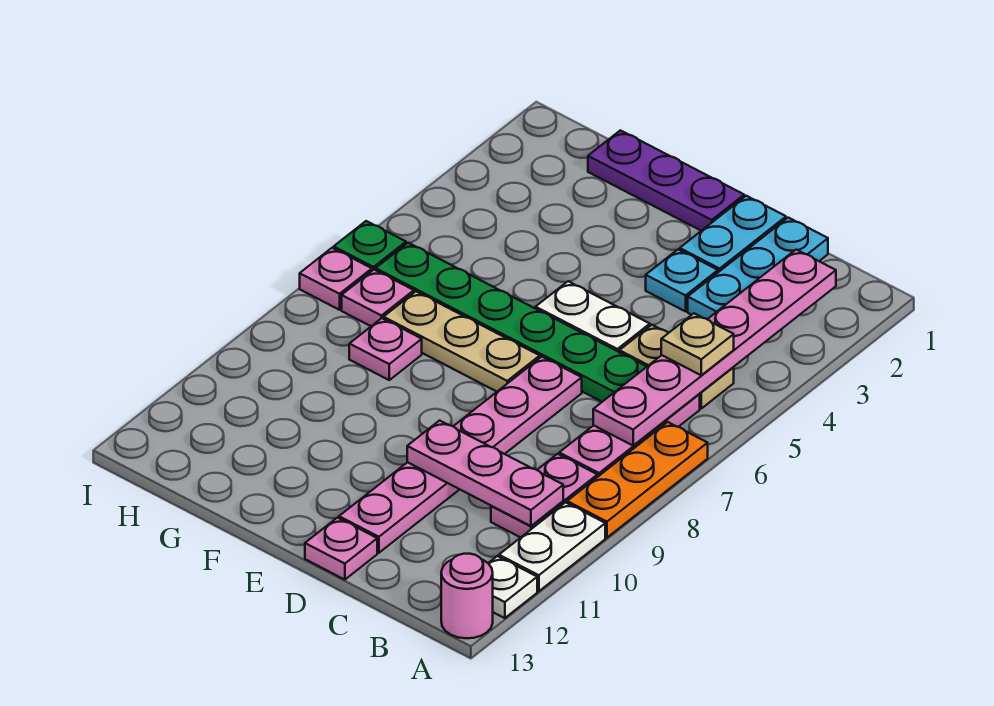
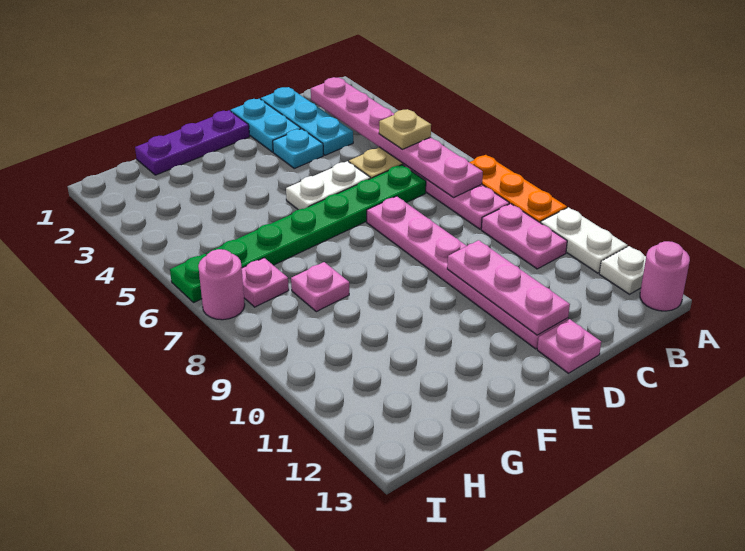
pink plate B10:D10 level 2 -> pink plate D10:D12 level 2
tan plate E7:G7 level 1 -> none
pink plate I7 level 1 -> pink round brick I7 level 1

